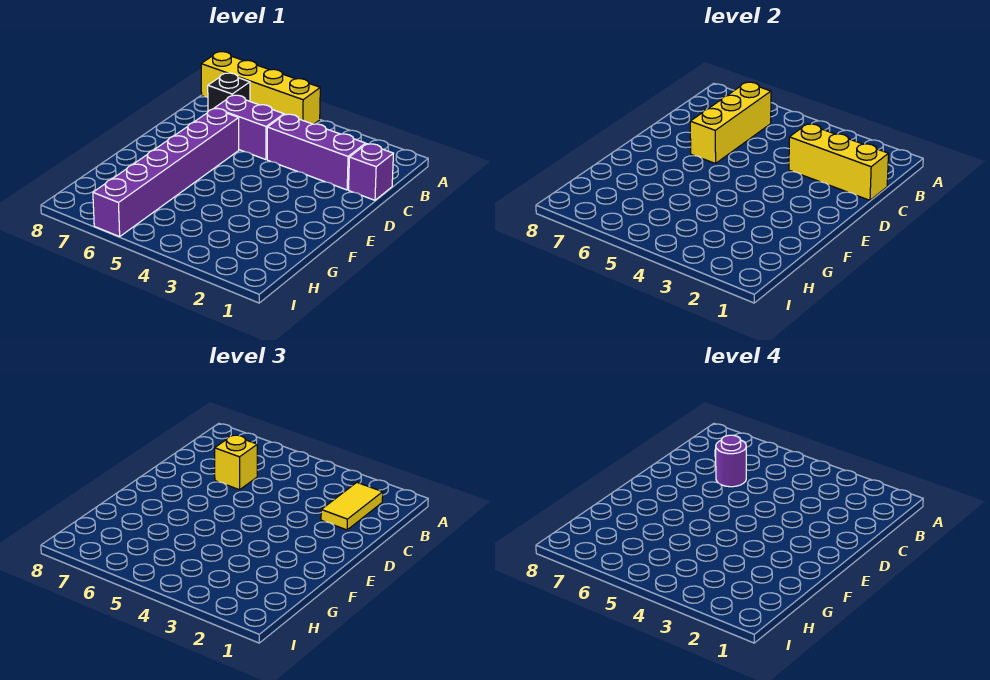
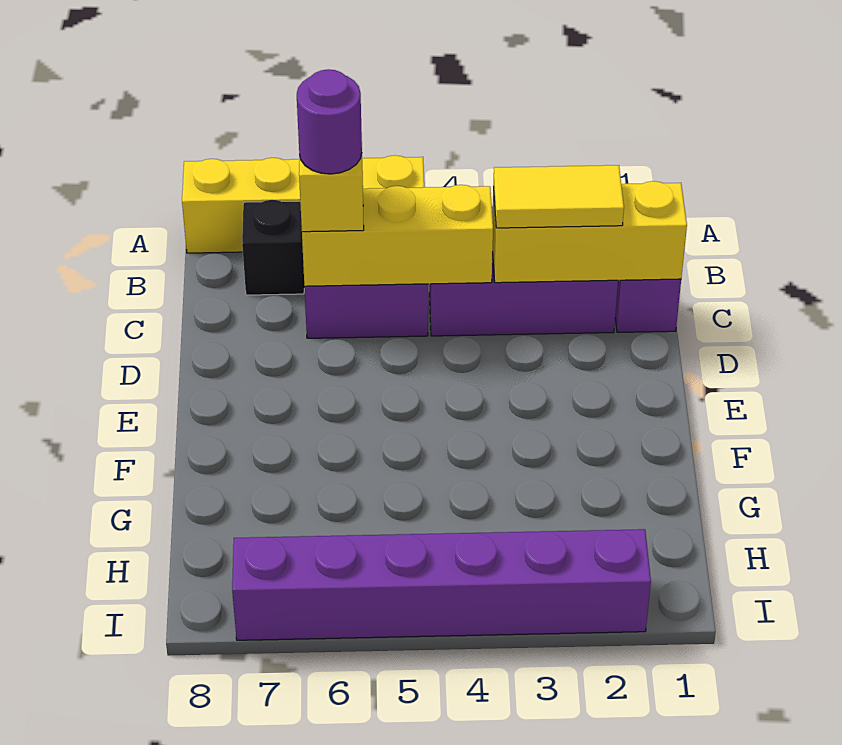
yellow tile B2:C2 level 3 -> yellow tile C2:C3 level 3
yellow brick B6:D6 level 2 -> yellow brick C4:C6 level 2
purple brick D6:I6 level 1 -> purple brick I2:I7 level 1

